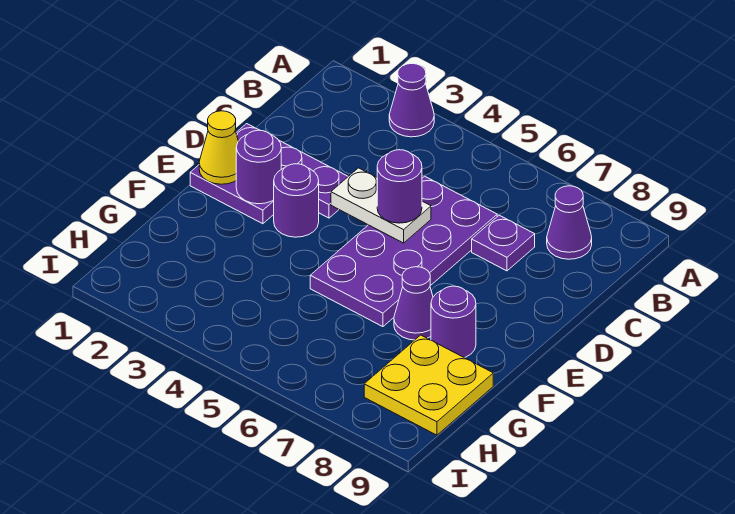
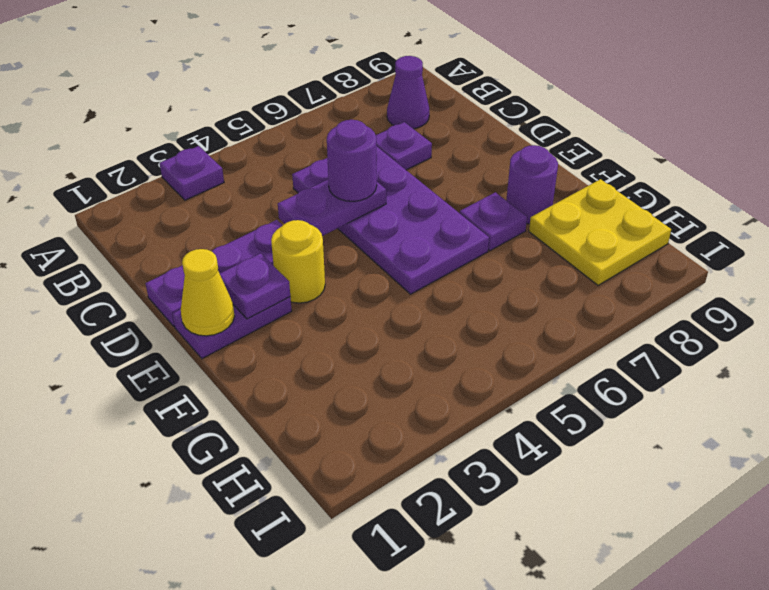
purple cone A3 level 1 -> purple plate A3 level 1
white plate D4:D5 level 2 -> purple plate D4:D5 level 2
purple round brick E2 level 2 -> purple plate E2 level 2
purple round brick E3 level 1 -> yellow round brick E3 level 1
purple cone F7 level 1 -> purple plate F7 level 1

